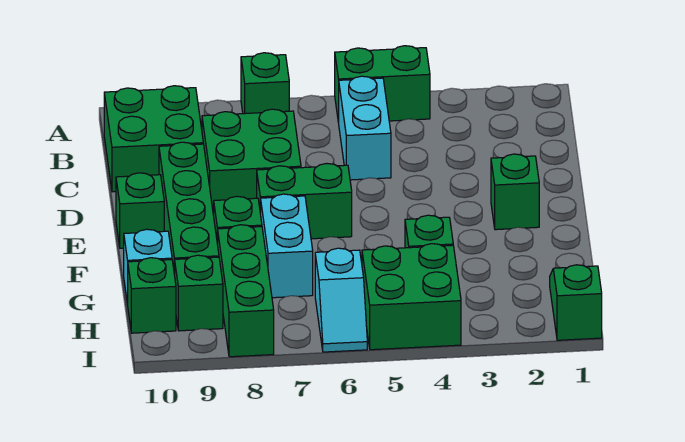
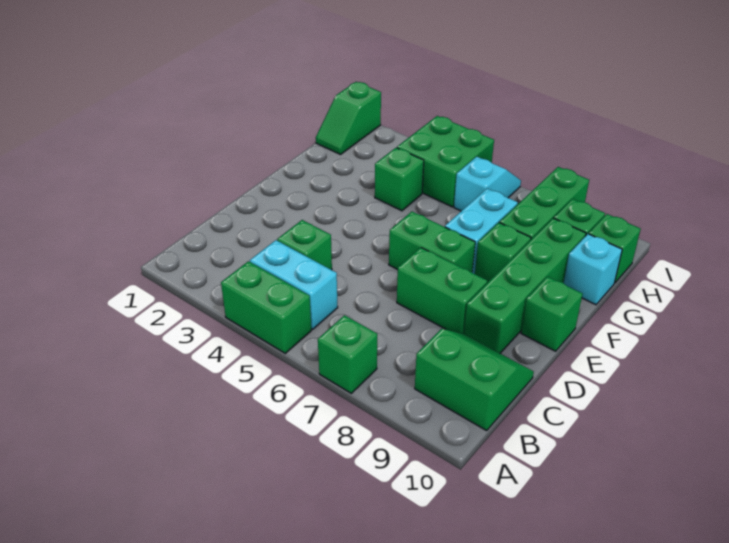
cyan brick B5:C5 level 1 -> cyan brick B4:B5 level 1
green brick B9:C10 level 1 -> green slope B9:C10 level 1 top B
green brick C7:D8 level 1 -> green brick D7:D8 level 1
green brick E2 level 1 -> green brick C4 level 1

